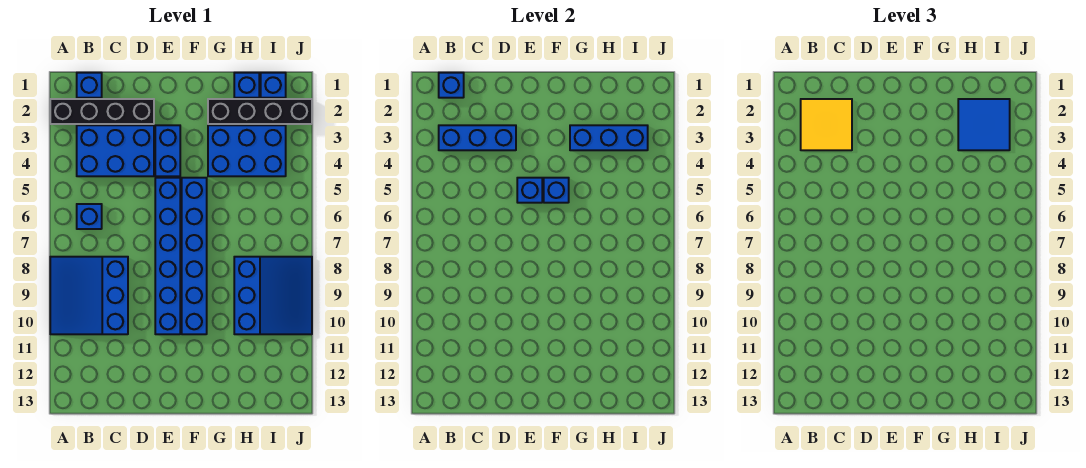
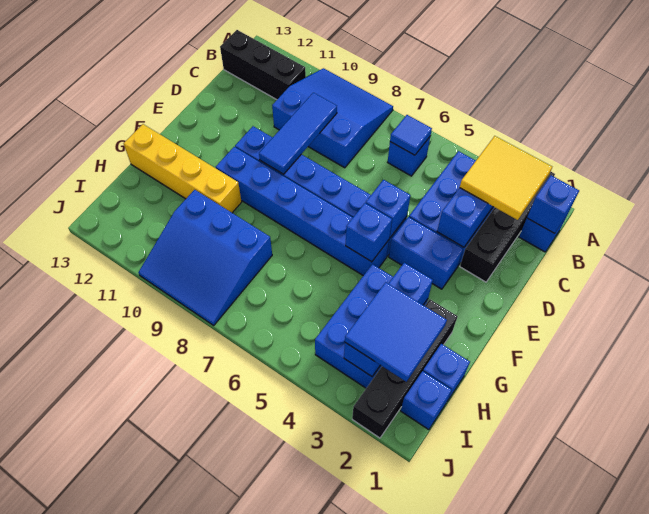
none -> blue tile B6 level 2
none -> black brick B11:B13 level 1
none -> blue tile C9:E9 level 2
none -> yellow brick G10:G13 level 1

